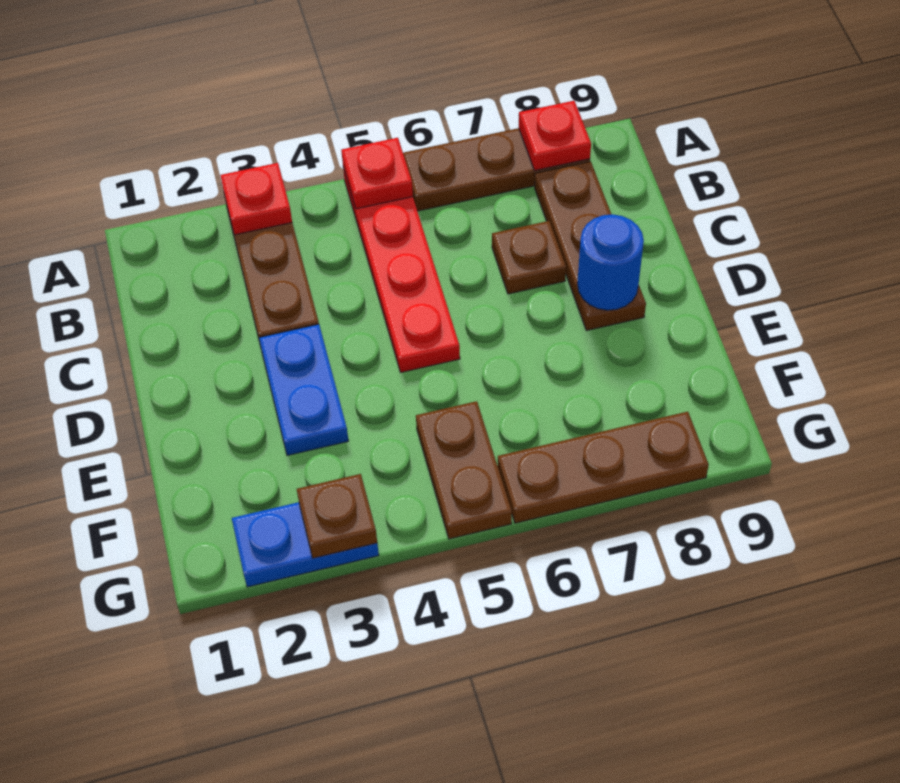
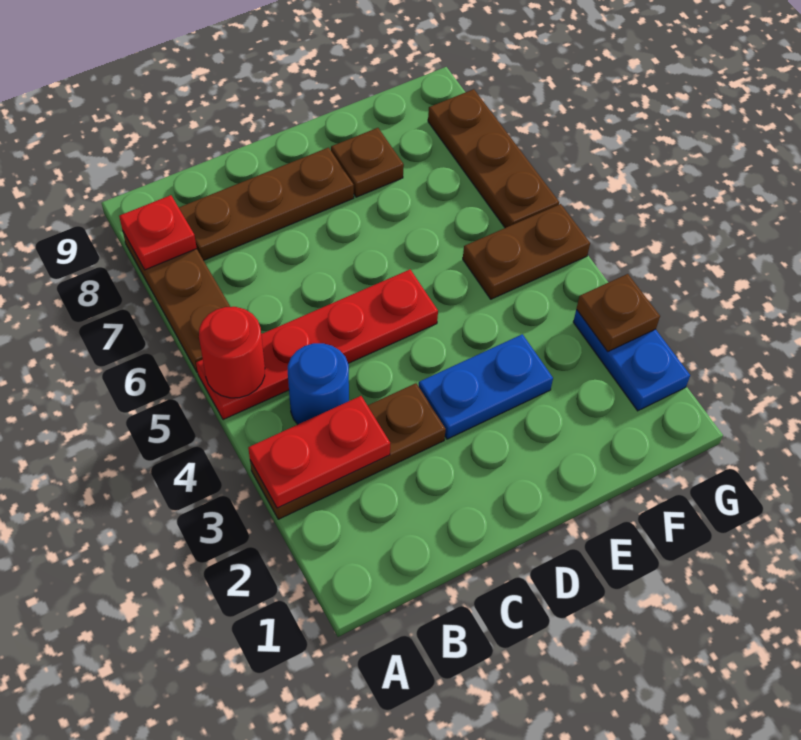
red plate A3 level 2 -> red plate A3:B3 level 2
red plate A5 level 2 -> red round brick A5 level 2
brown plate C7 level 1 -> brown plate E8 level 1
blue round brick D8 level 2 -> blue round brick B4 level 1

